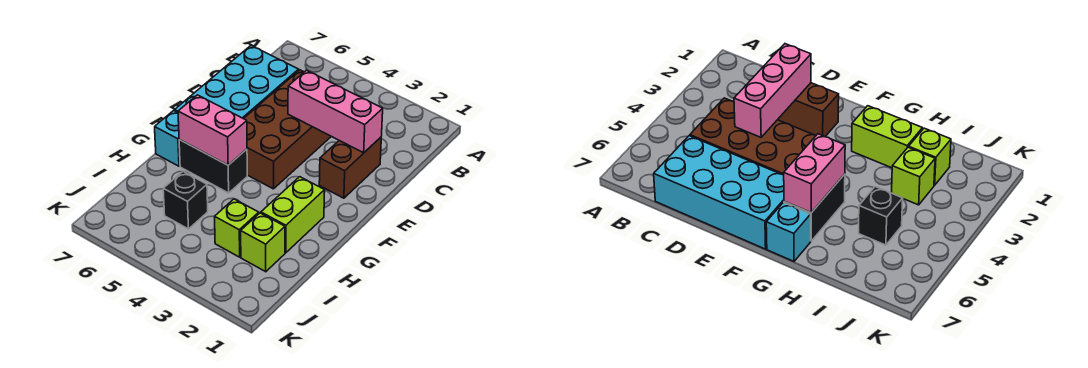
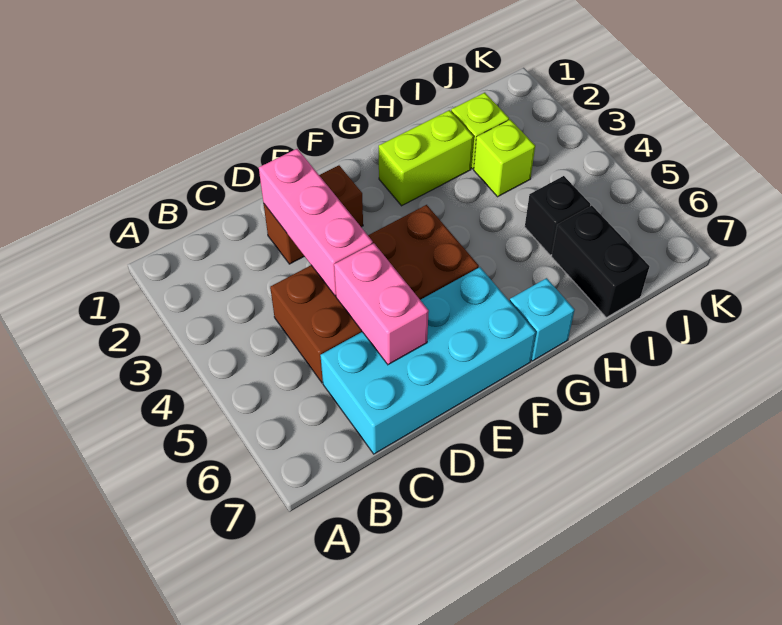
black brick G5:G6 level 1 -> black brick I6:I7 level 1
pink brick G5:G6 level 2 -> pink brick D5:D6 level 2

